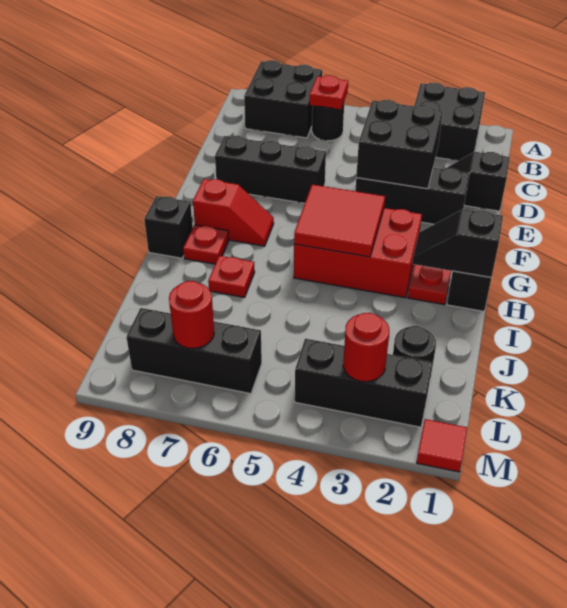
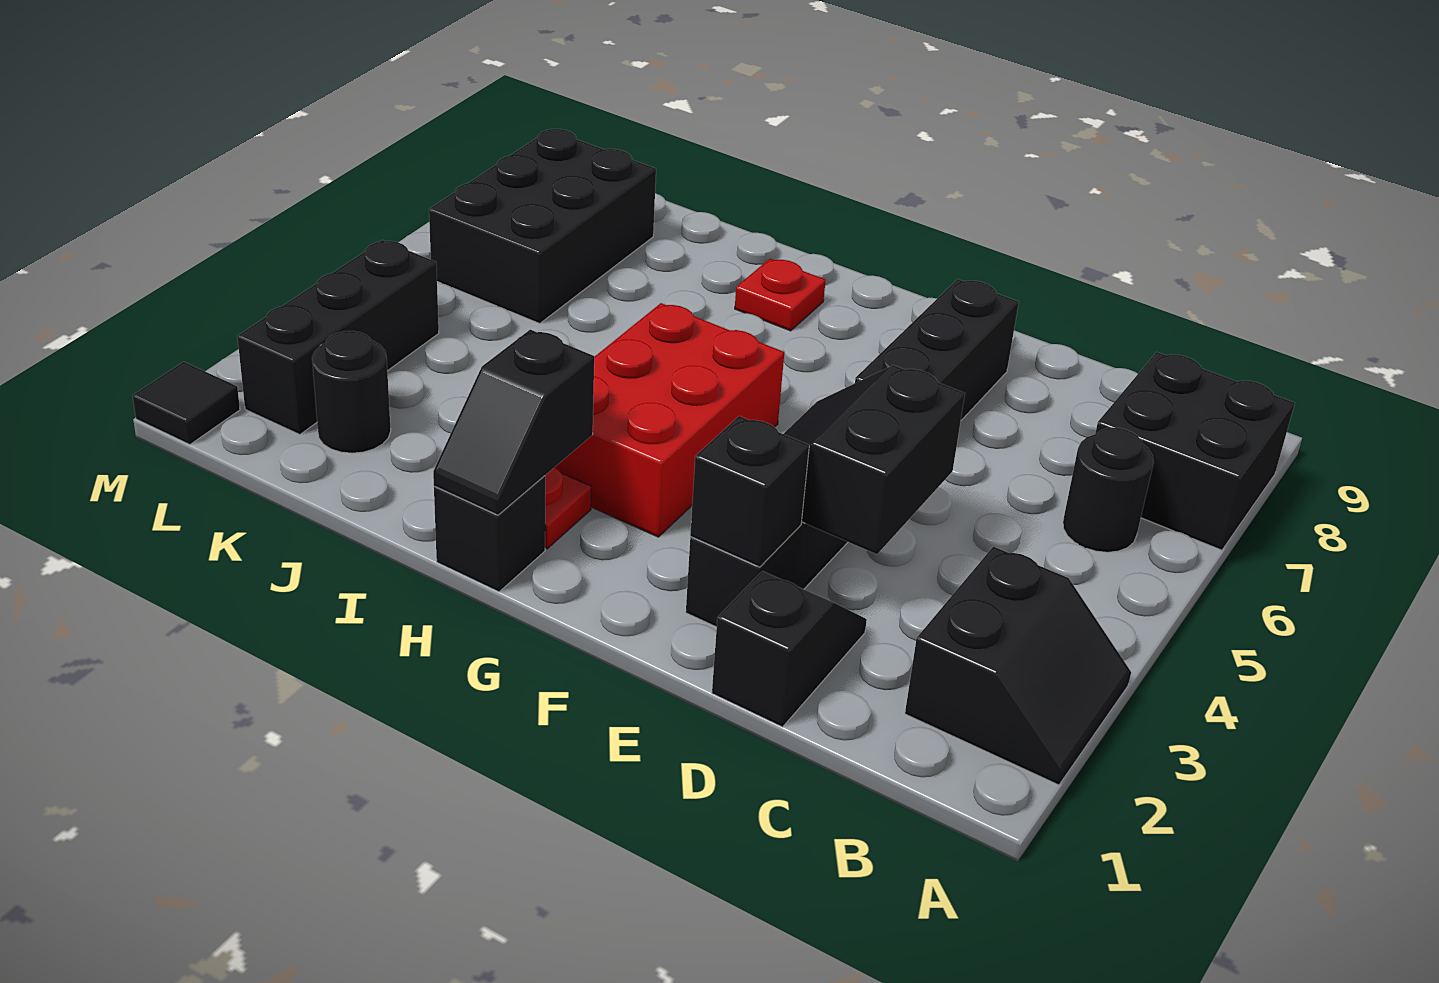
black brick A2:B3 level 1 -> black slope A2:B3 level 1 top B
red plate B6 level 2 -> none
black brick D3:E4 level 2 -> black slope D3:E4 level 2 top D
red tile G4:H5 level 2 -> none
red slope G7:G8 level 1 top 8 -> none
black slope H1:H2 level 2 top 1 -> black slope H1:H2 level 2 top 2
black brick H9 level 1 -> black brick E2 level 2
red plate I7 level 1 -> none
red round brick L3 level 2 -> none
black brick L6:L8 level 1 -> black brick K6:L8 level 1
red round brick L7 level 2 -> none
red tile M1 level 1 -> black tile M1 level 1

